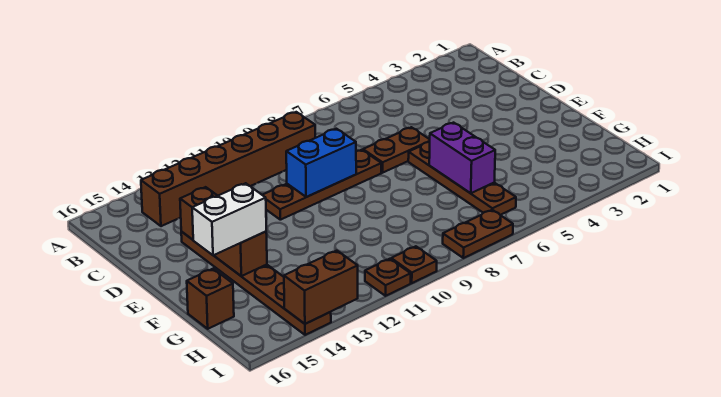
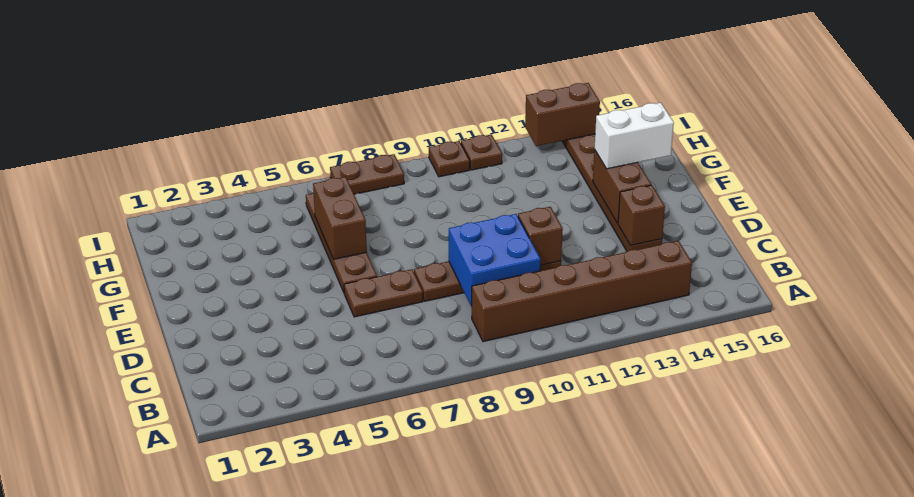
blue brick D9:D10 level 2 -> blue brick C9:D10 level 2
purple brick F6:G6 level 2 -> brown brick F6:G6 level 2
brown brick G16 level 1 -> brown brick D11 level 2

